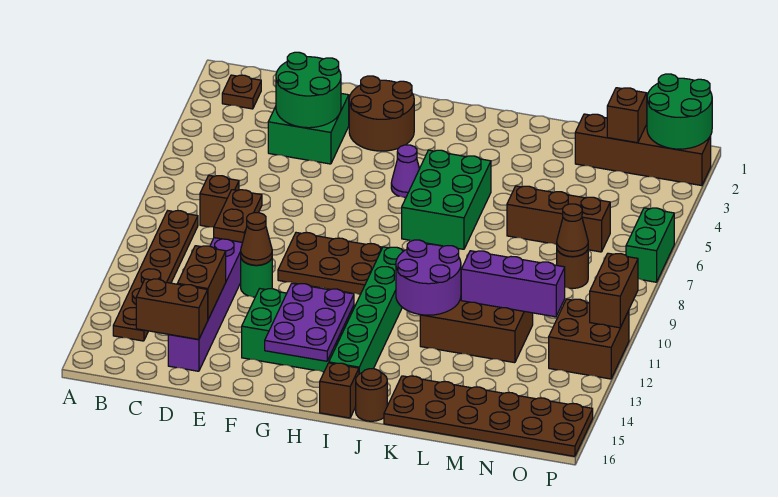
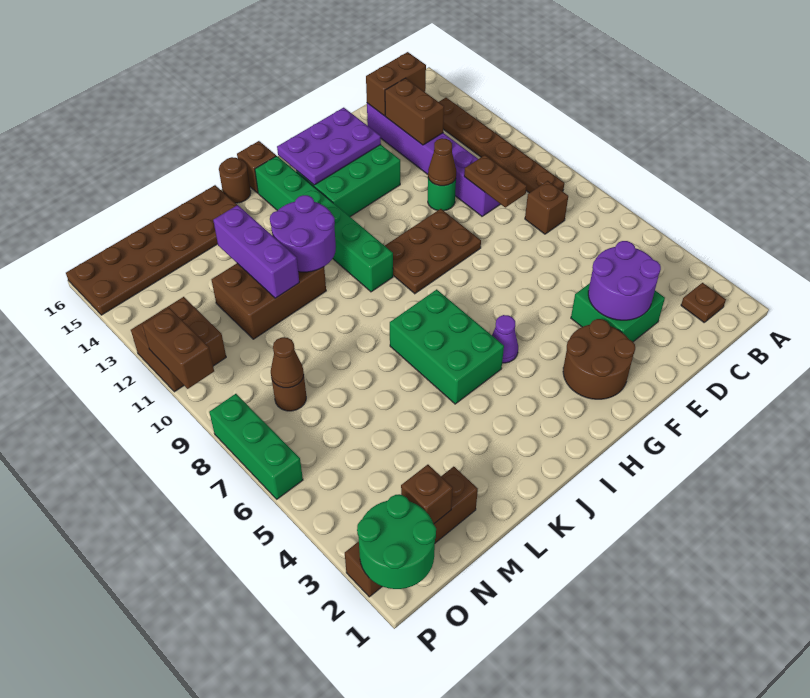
green round brick D3:E4 level 2 -> purple round brick D3:E4 level 2
purple plate G13:H15 level 2 -> purple plate F14:H15 level 2
brown brick L6:N6 level 1 -> none
purple brick L11:N11 level 2 -> purple brick L11:L13 level 2
green brick P6:P7 level 1 -> green brick P6:P8 level 1

